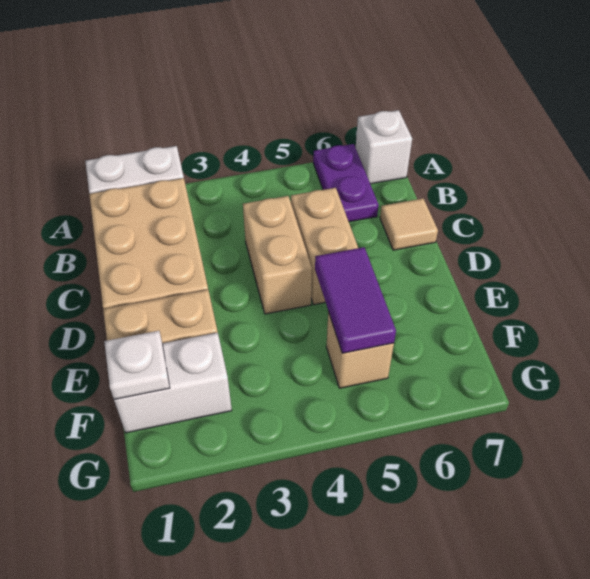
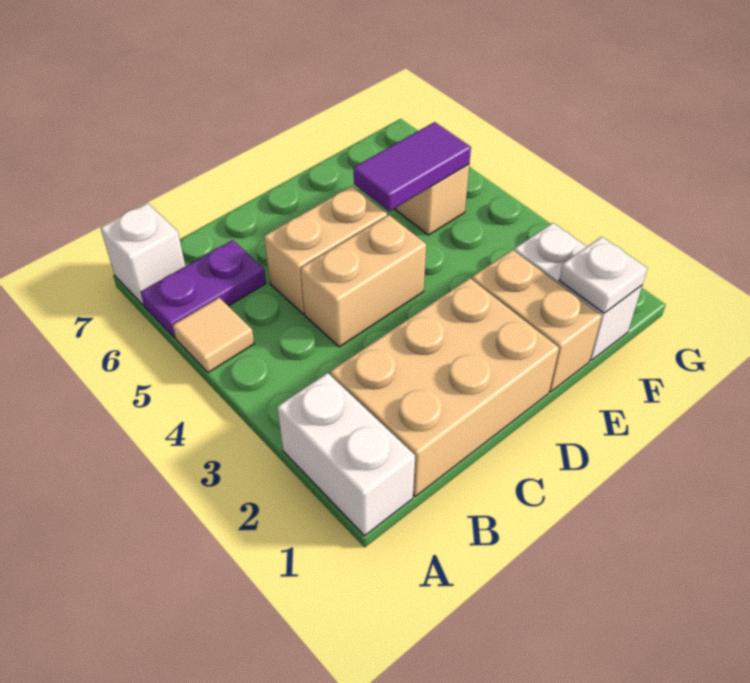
tan tile C7 level 1 -> tan tile A5 level 1

